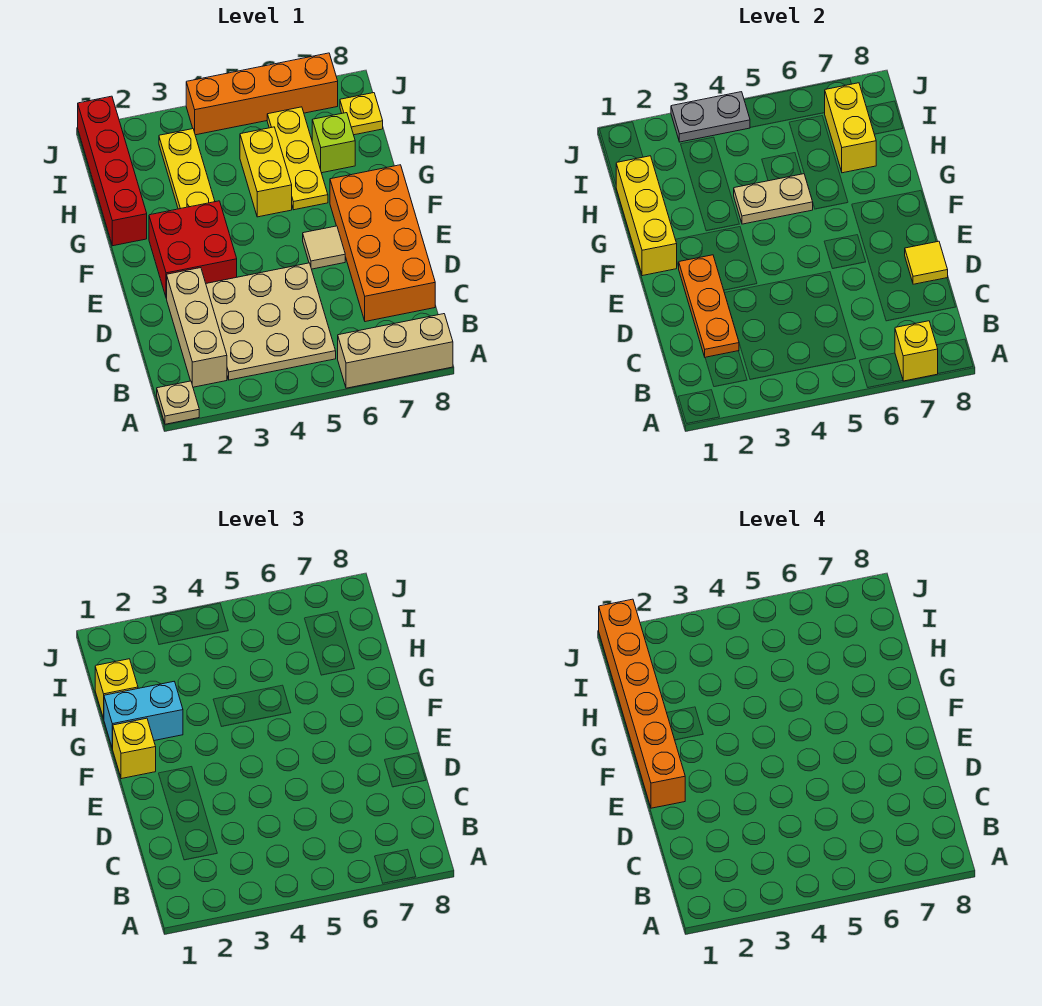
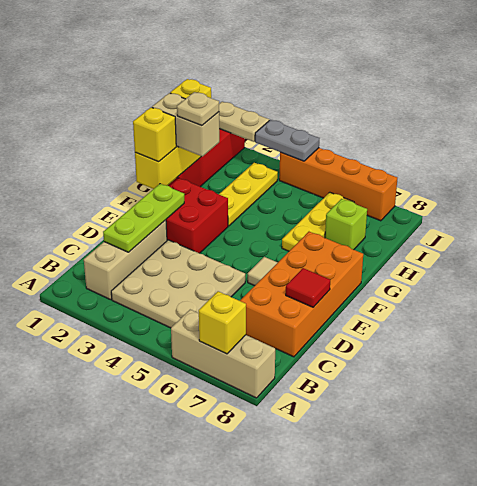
tan plate A1 level 1 -> tan plate G2 level 4
orange plate C2:E2 level 2 -> lime plate C2:E2 level 2
yellow tile D8 level 2 -> red tile D8 level 2
orange brick E1:J1 level 4 -> none
cyan brick G1:G2 level 3 -> tan brick G1:G2 level 3
tan plate G4:G5 level 2 -> tan plate J1:J2 level 2
yellow brick G5:H5 level 1 -> none
yellow brick H7:I7 level 2 -> none
yellow plate I8 level 1 -> none

